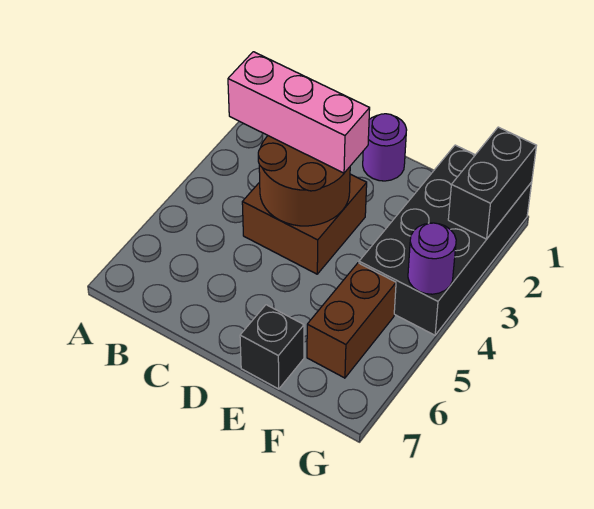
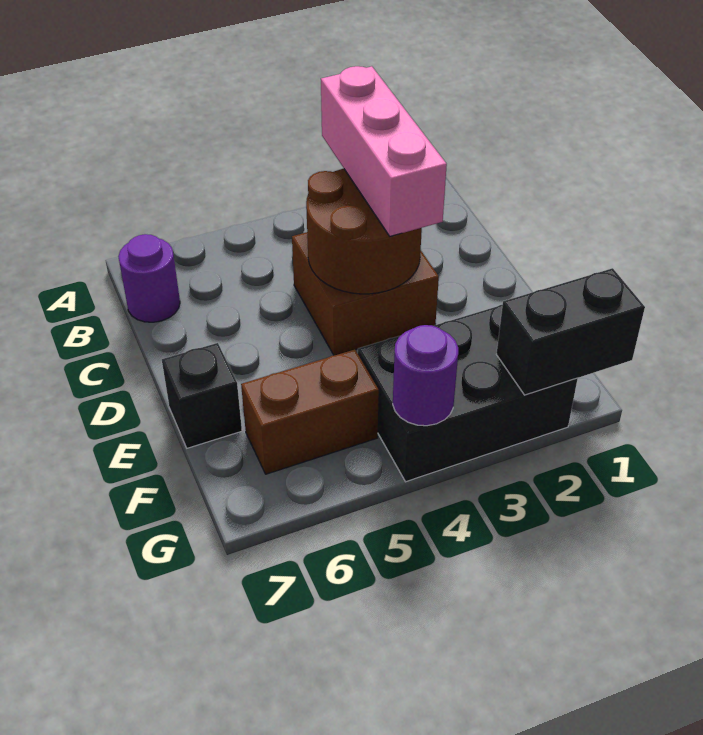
purple round brick D1 level 1 -> purple round brick B7 level 1
black brick F1:G4 level 1 -> black brick F2:G4 level 1

